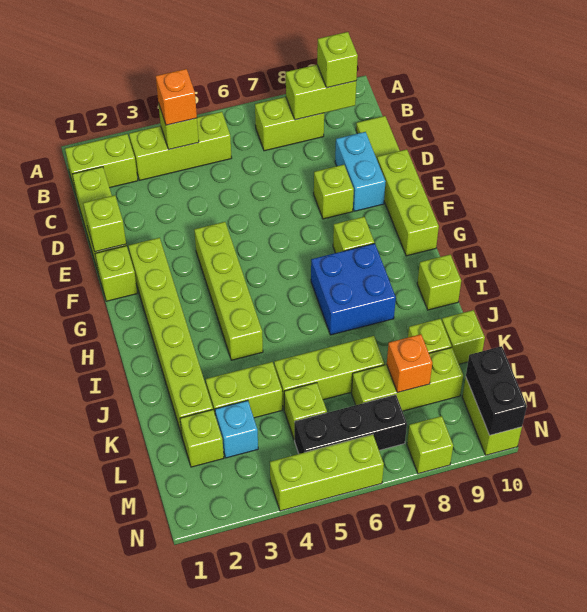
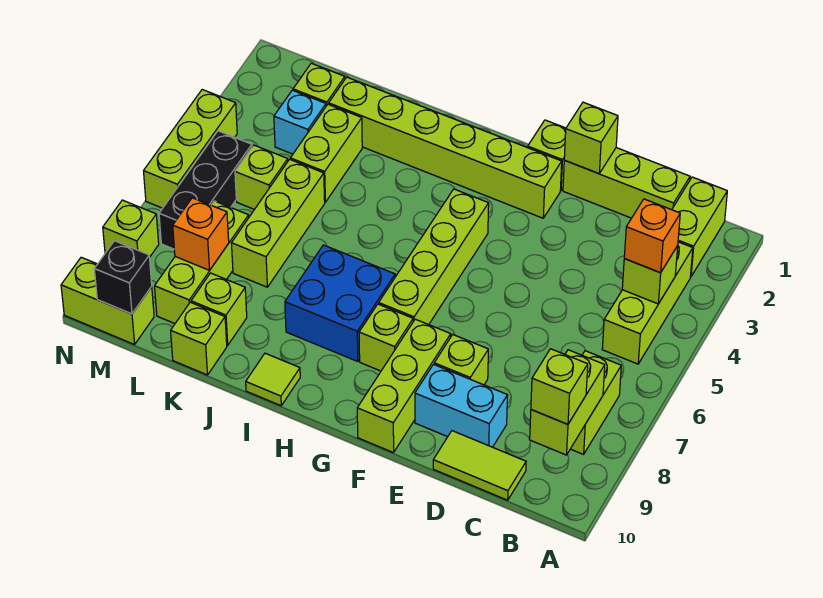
lime brick E10:G10 level 1 -> lime brick F8:F10 level 1
lime brick F4:I4 level 1 -> lime brick G4:G7 level 1
lime brick I10 level 1 -> lime tile I10 level 1
black brick M10:N10 level 2 -> black brick M10 level 2

